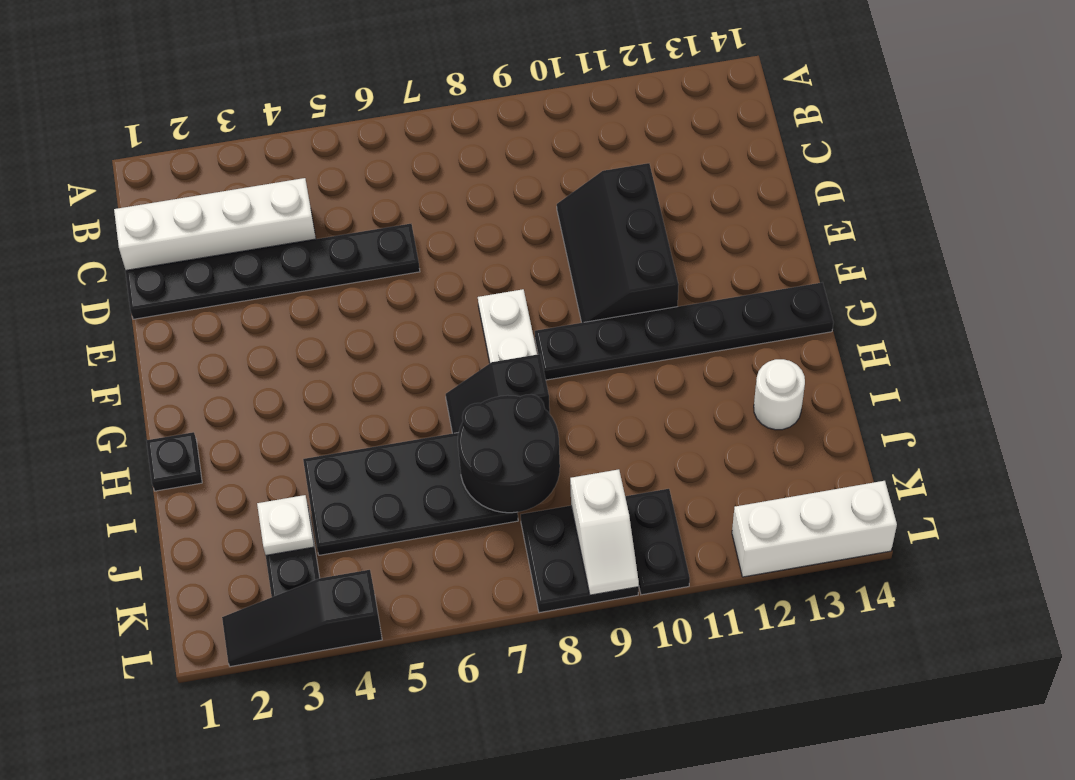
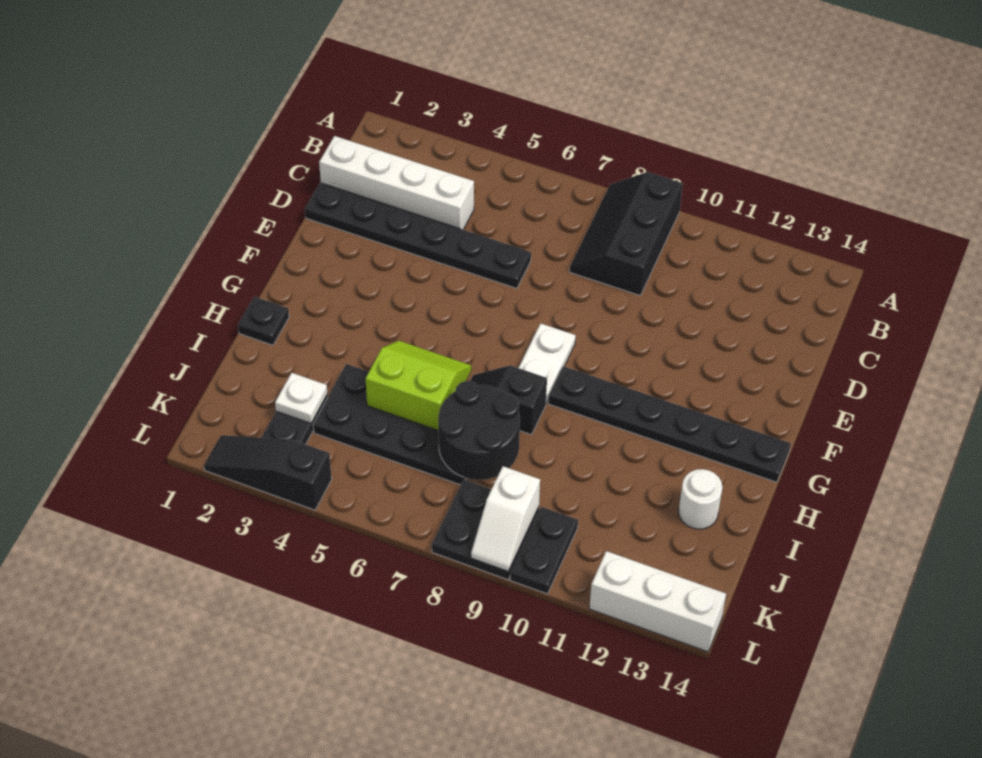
black slope D10:F11 level 1 top 11 -> black slope A8:C9 level 1 top 9
none -> lime slope H5:I6 level 2 top I

